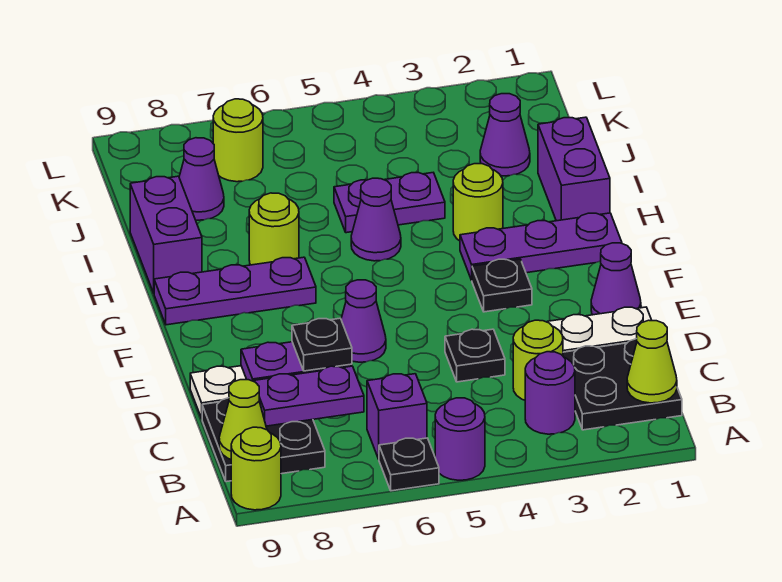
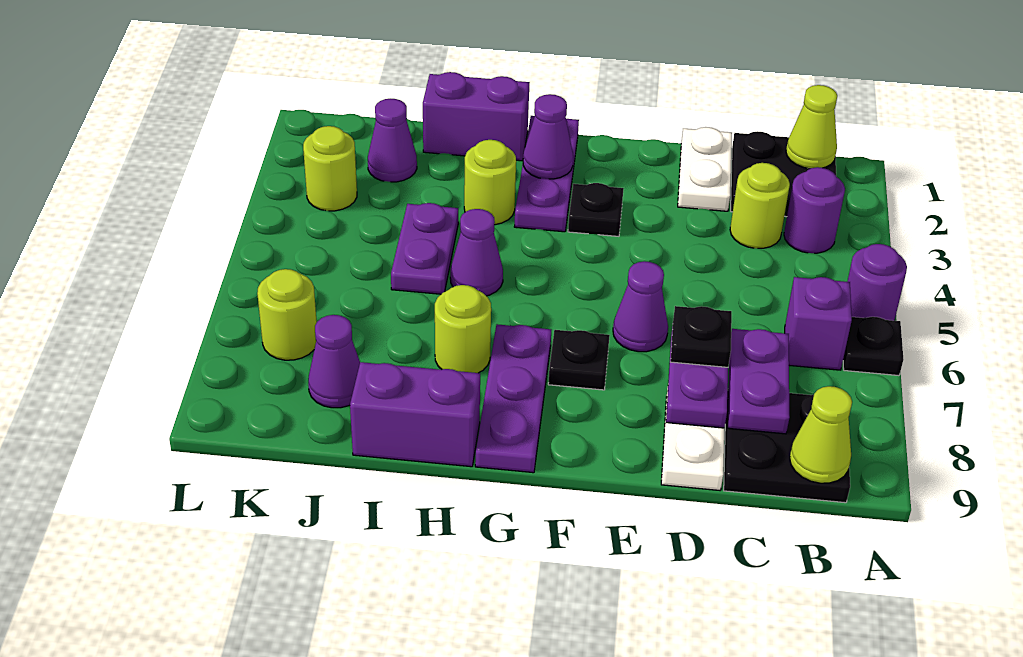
lime round brick A9 level 1 -> lime round brick K3 level 1
black plate D4 level 1 -> black plate F7 level 1
purple cone E1 level 1 -> purple cone G2 level 2

